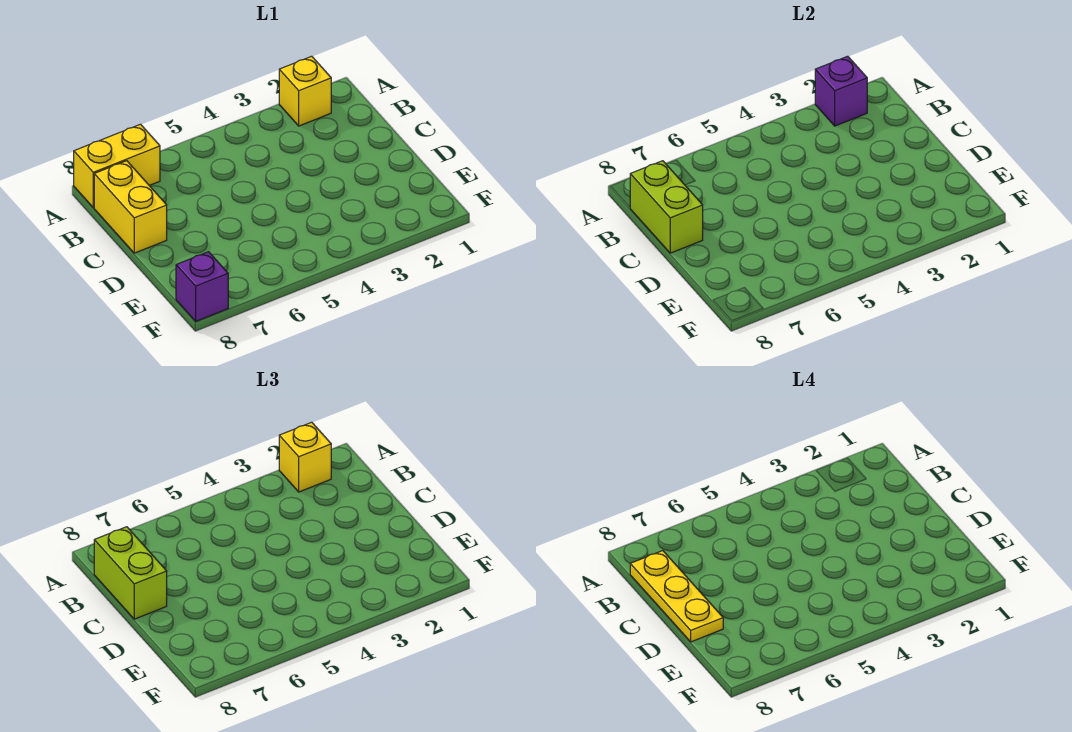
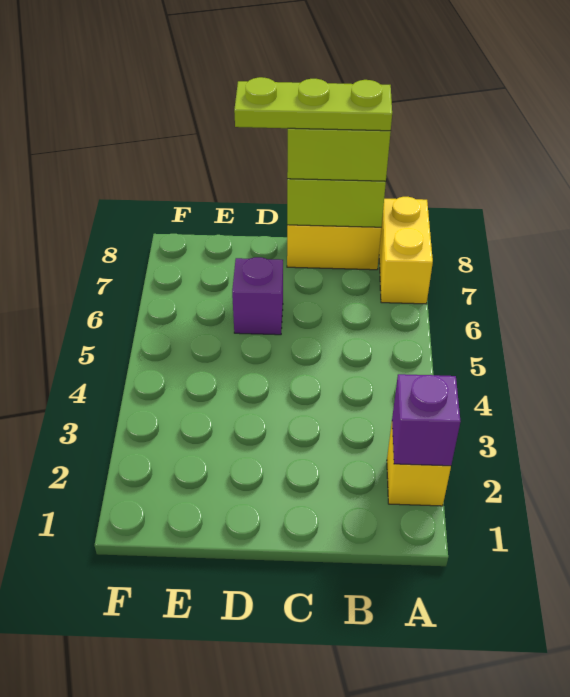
yellow brick A2 level 3 -> none
yellow plate B8:D8 level 4 -> lime plate B8:D8 level 4
purple brick F8 level 1 -> purple brick D6 level 1

